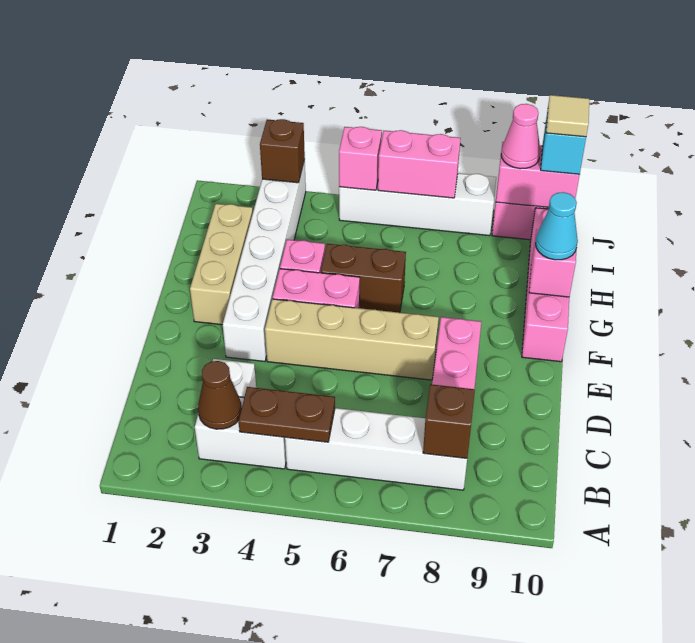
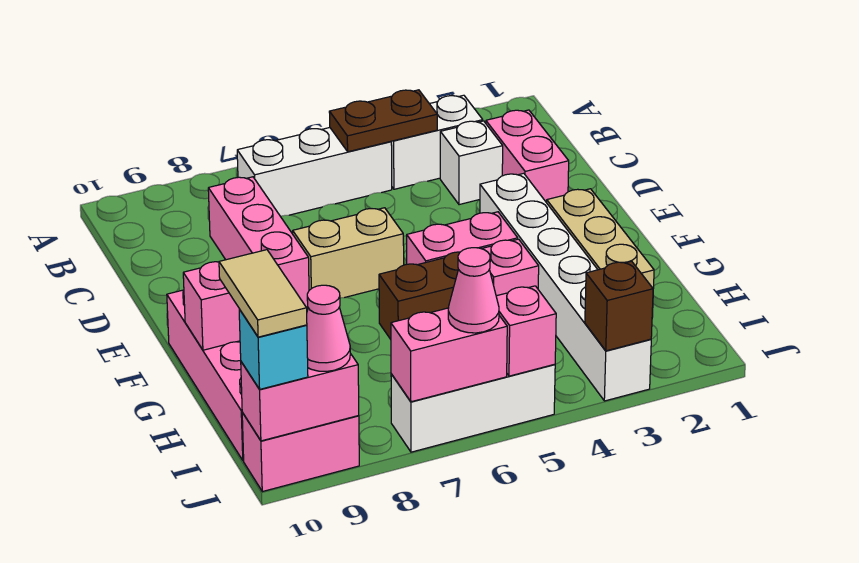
brown cone B3 level 2 -> none
white brick B5:B8 level 1 -> white brick B5:B7 level 1
brown brick B8 level 2 -> none
none -> pink brick C2:D2 level 1
tan brick E4:E7 level 1 -> tan brick E6:E7 level 1
cyan cone G10 level 3 -> none
white brick J5:J8 level 1 -> white brick J5:J7 level 1
none -> pink cone J6 level 3
tan tile J10 level 4 -> tan tile I10:J10 level 4

